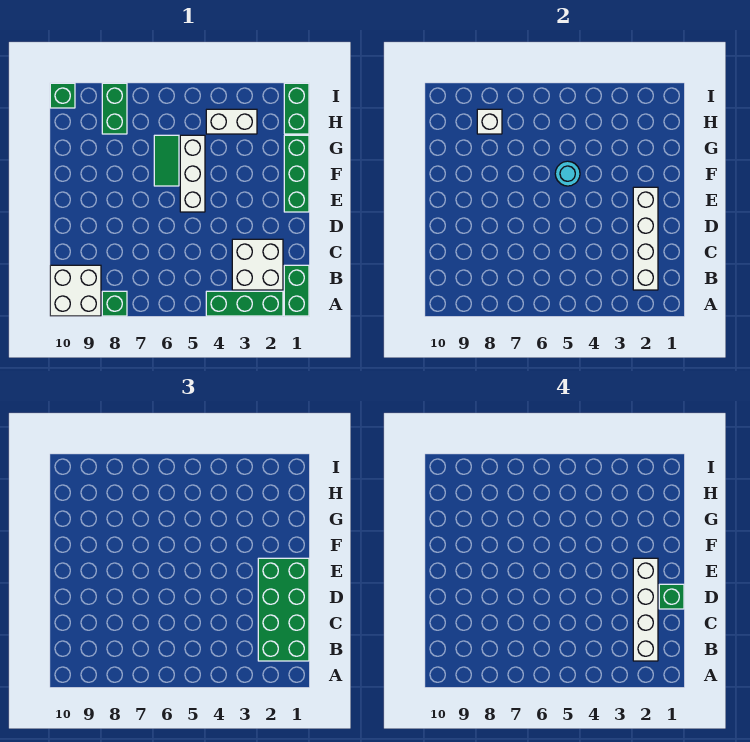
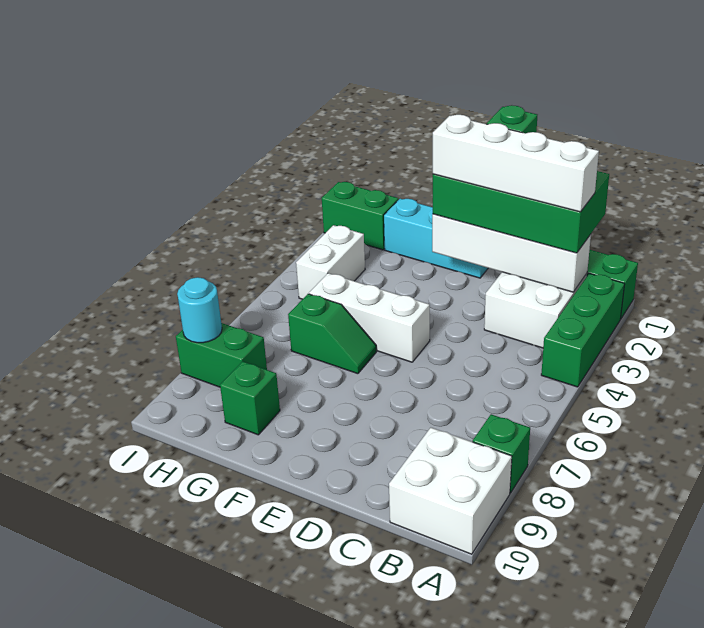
green brick E1:G1 level 1 -> cyan brick E1:G1 level 1
cyan round brick F5 level 2 -> cyan round brick I8 level 2
green tile F6:G6 level 1 -> green slope F6:G6 level 1 top G
white brick H8 level 2 -> none
green brick I10 level 1 -> green brick G9 level 1

